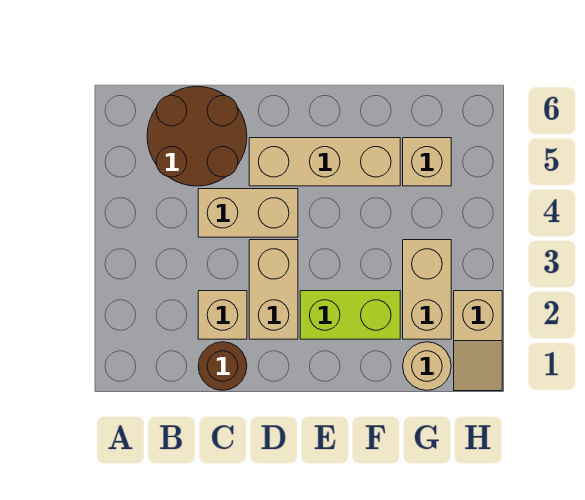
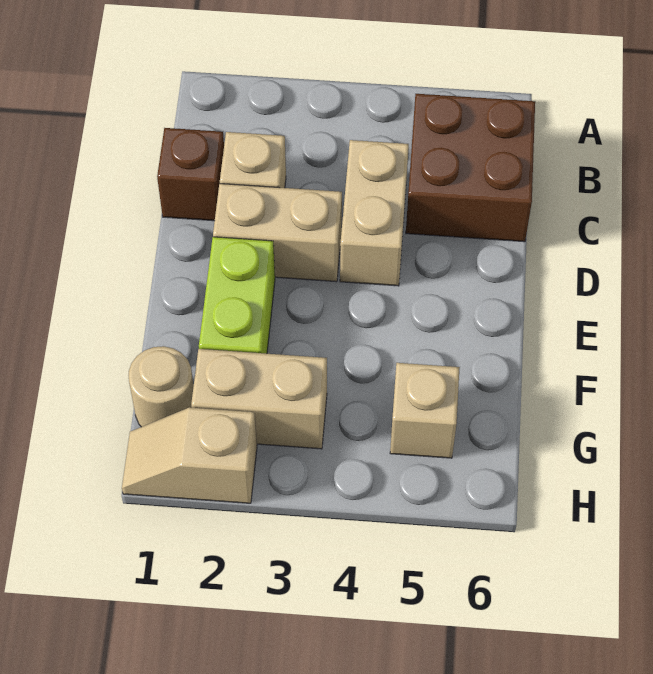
brown round brick B5:C6 level 1 -> brown brick B5:C6 level 1
brown round brick C1 level 1 -> brown brick C1 level 1
tan brick D5:F5 level 1 -> none

